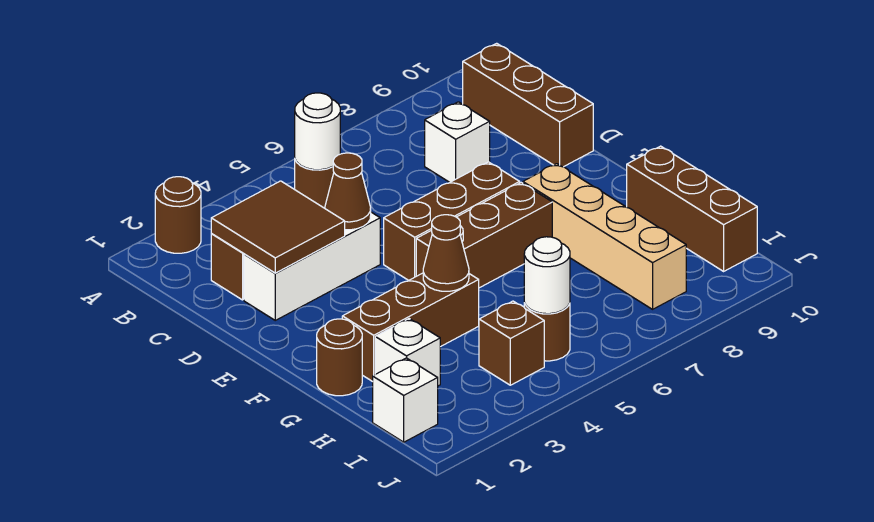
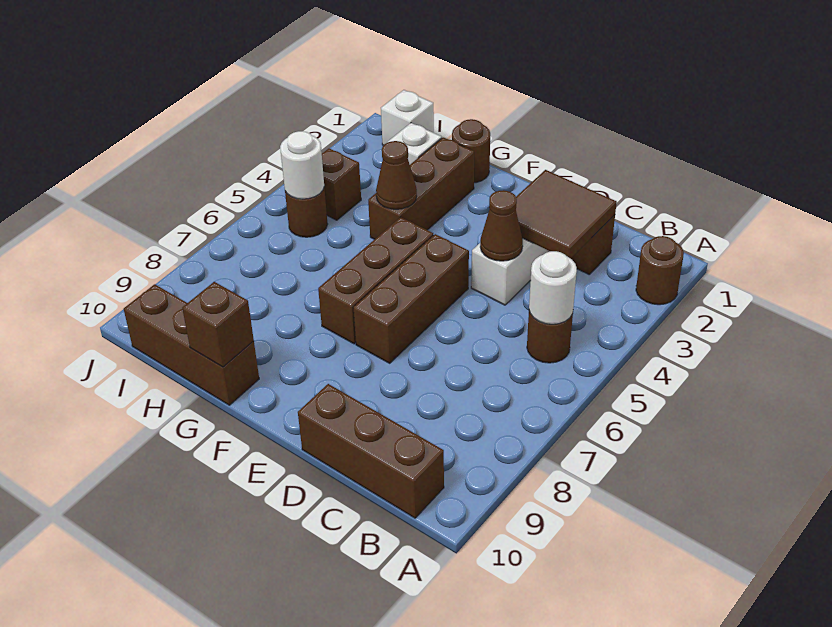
white brick C8 level 1 -> none
tan brick F8:I8 level 1 -> none
none -> brown brick G10 level 2

